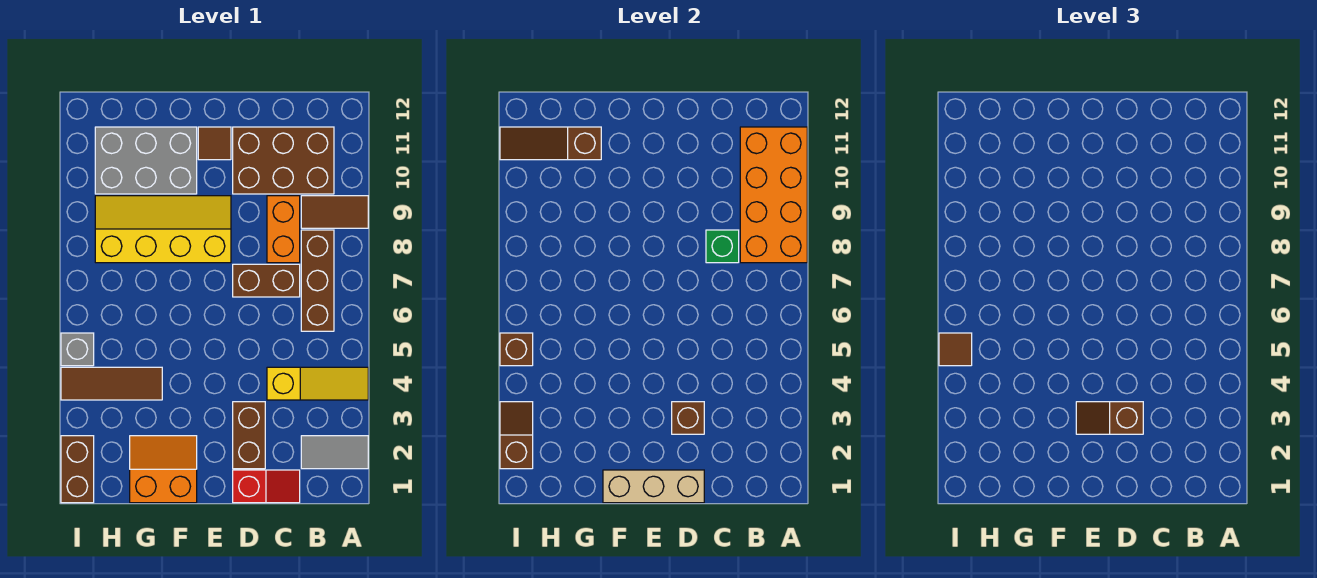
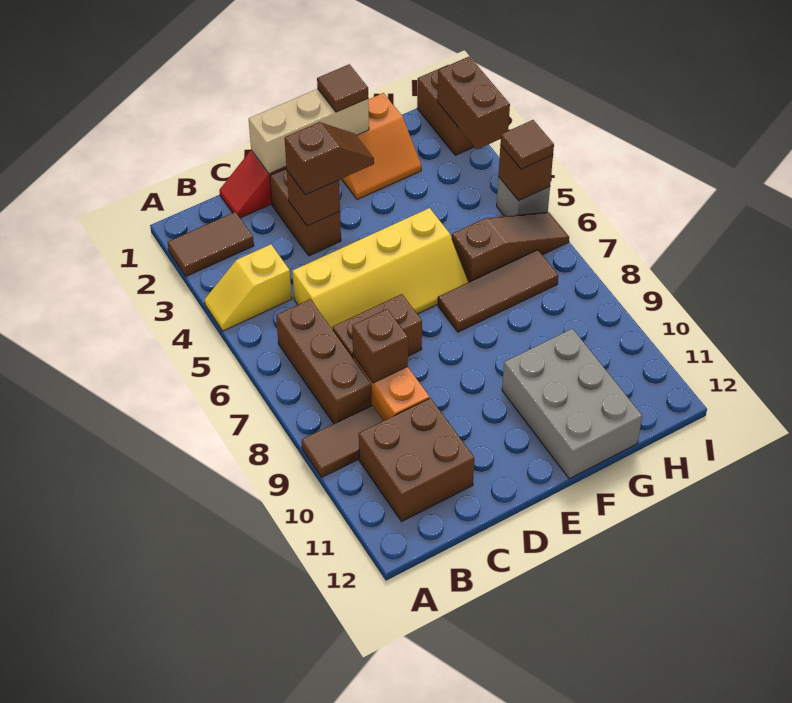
grey tile A2:B2 level 1 -> brown tile A2:B2 level 1
yellow slope A4:C4 level 1 top C -> yellow slope A4:B4 level 1 top B
orange brick A8:B11 level 2 -> none
brown brick B10:D11 level 1 -> brown brick B10:C11 level 1
green brick C8 level 2 -> brown brick C8 level 2
yellow slope E8:H9 level 1 top 8 -> yellow slope C5:F6 level 1 top 5
brown tile E11 level 1 -> brown tile F1 level 3
grey brick F10:H11 level 1 -> grey brick F10:G12 level 1
brown tile G4:I4 level 1 -> brown tile F7:H7 level 1
brown slope G11:I11 level 2 top G -> brown slope G6:I6 level 1 top G
brown slope I2:I3 level 2 top 2 -> brown brick I2:I3 level 2

